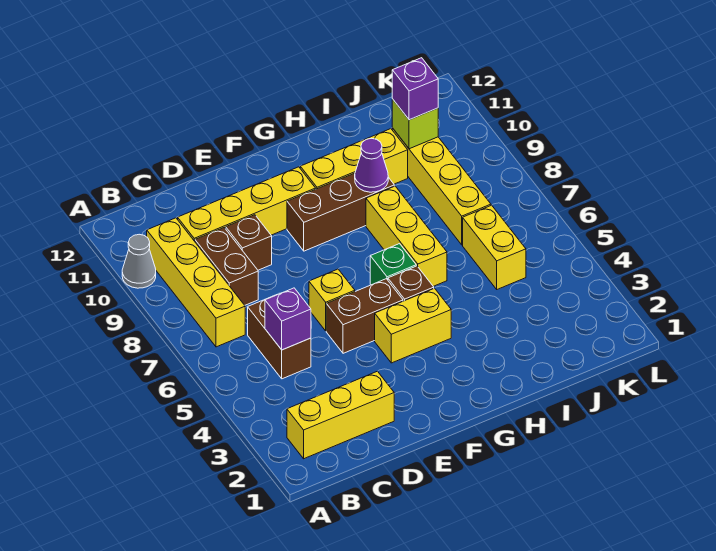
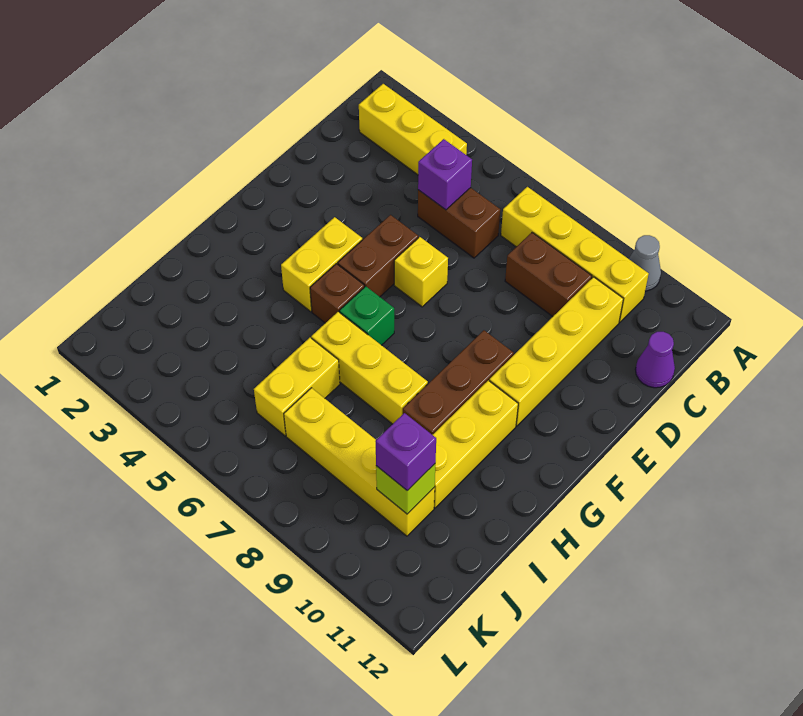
yellow brick B2:D2 level 1 -> yellow brick B2:B4 level 1
brown brick D9 level 1 -> none
purple cone H9 level 2 -> purple cone C12 level 1
yellow brick J5:J6 level 1 -> yellow brick I6:J6 level 1

